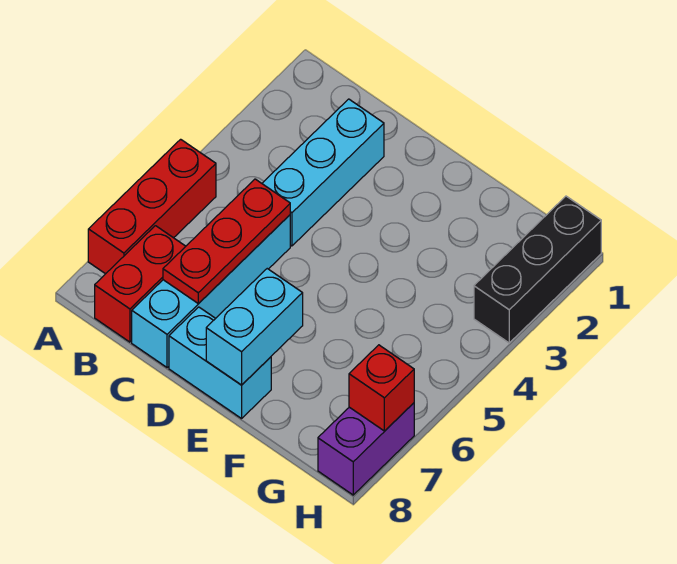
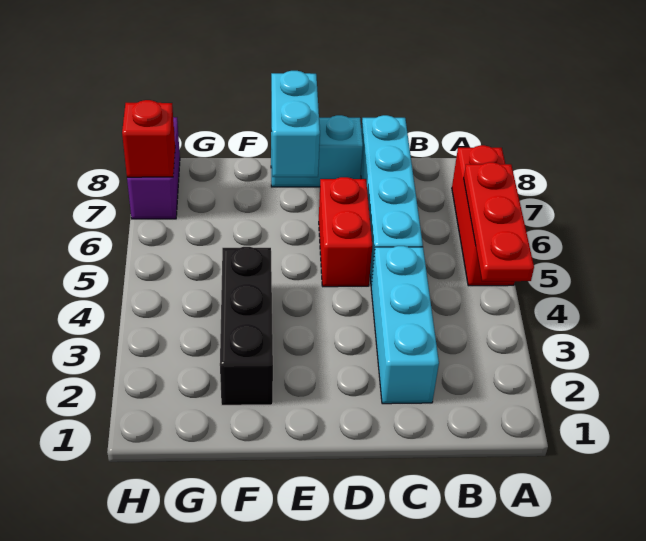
red brick B7:B8 level 1 -> red brick D5:D6 level 1
red plate C5:C7 level 2 -> red plate A4:A6 level 2
black brick H1:H3 level 1 -> black brick F2:F4 level 1

